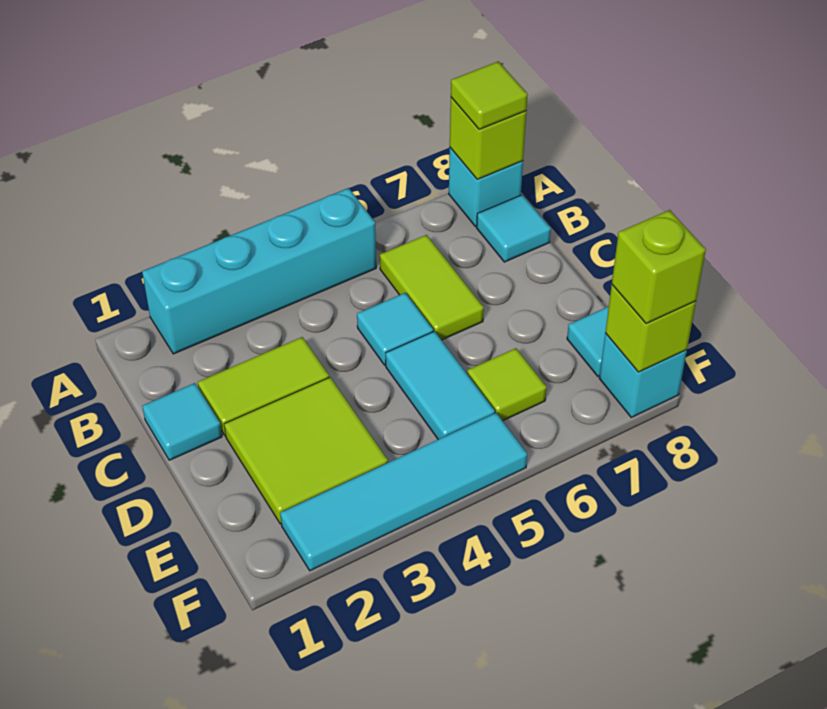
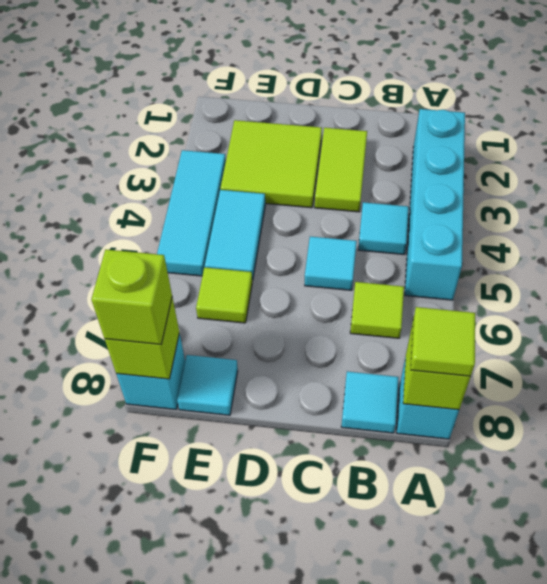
lime tile B6:C6 level 1 -> lime tile B6 level 1
cyan tile C1 level 1 -> cyan tile B4 level 1
cyan tile D5:E5 level 1 -> cyan tile E4:E5 level 1
cyan tile F2:F5 level 1 -> cyan tile F3:F5 level 1

